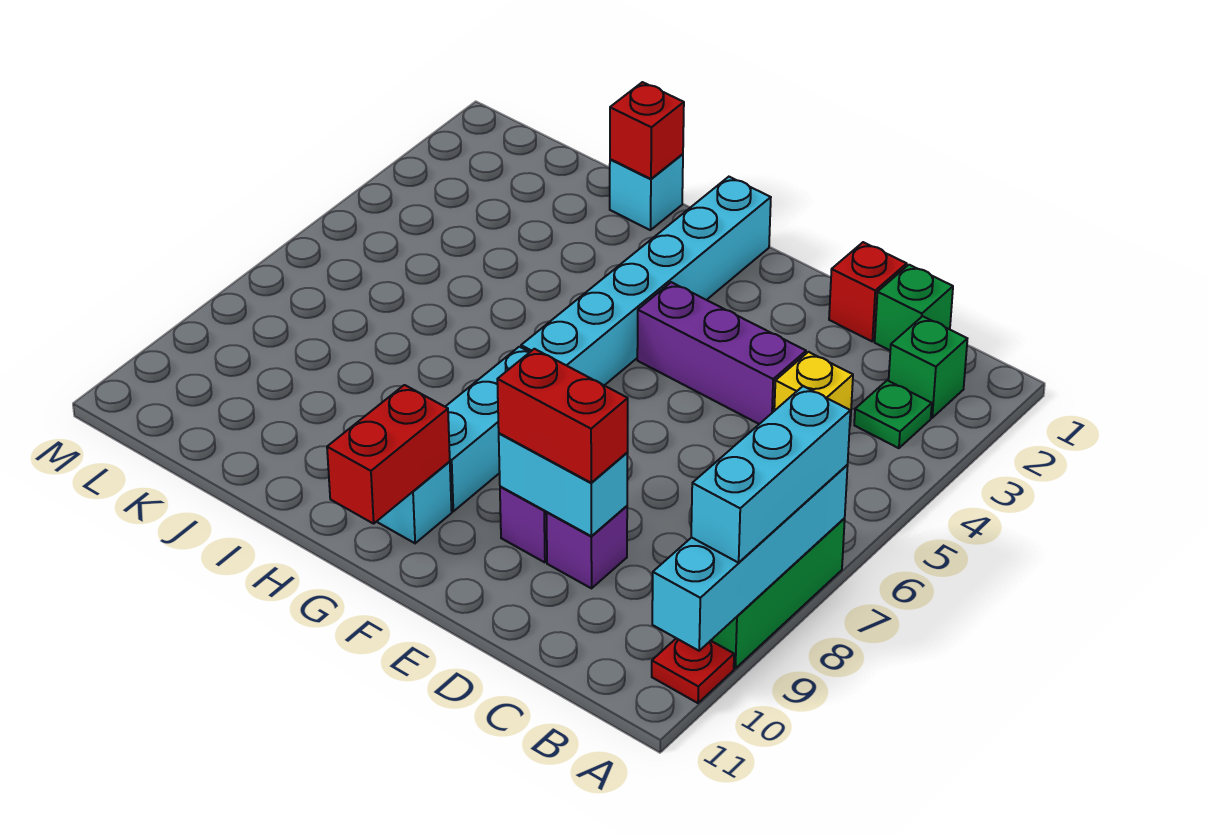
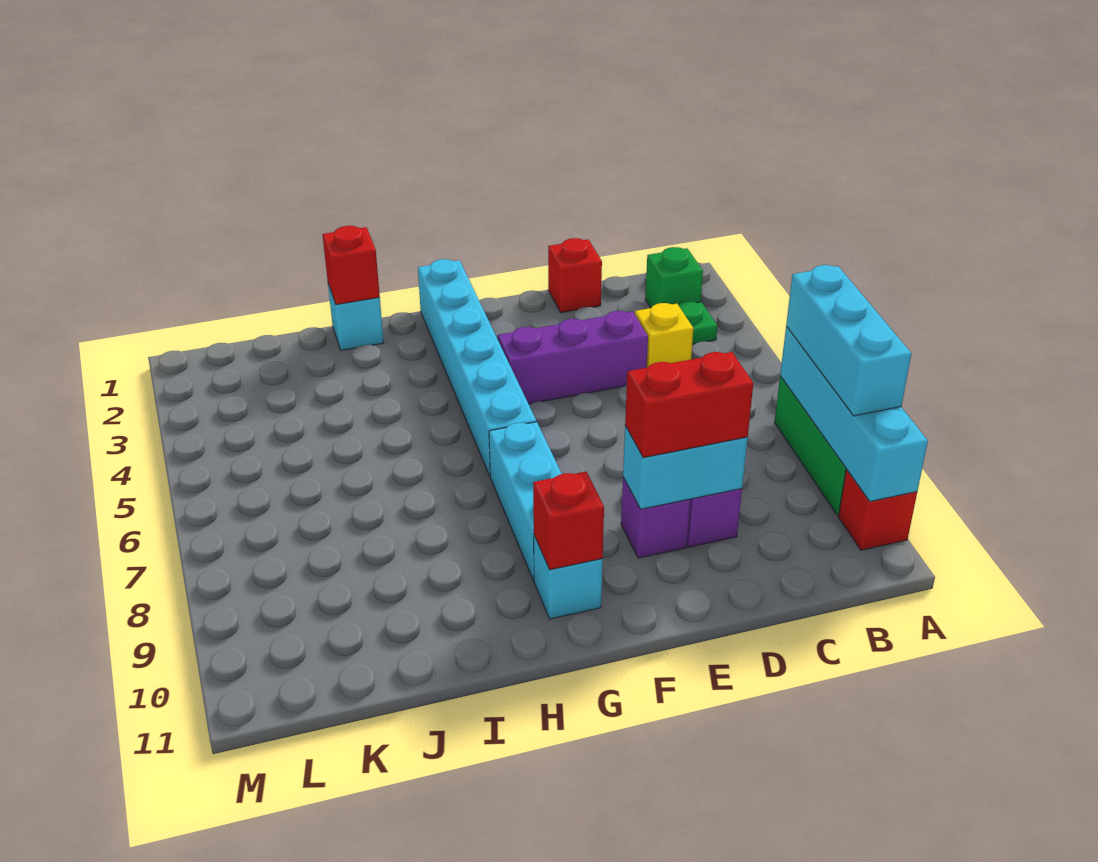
red plate A10 level 1 -> red brick A10 level 1
green brick C1 level 1 -> none
red brick G10:G11 level 2 -> red brick G10 level 2

